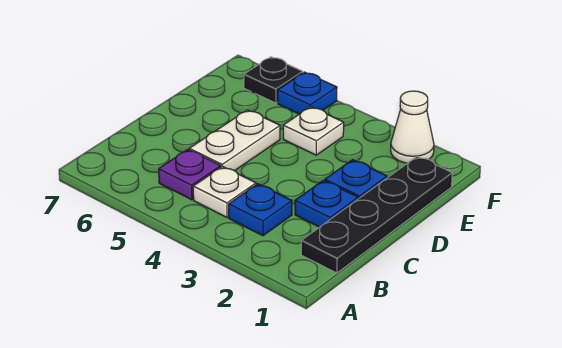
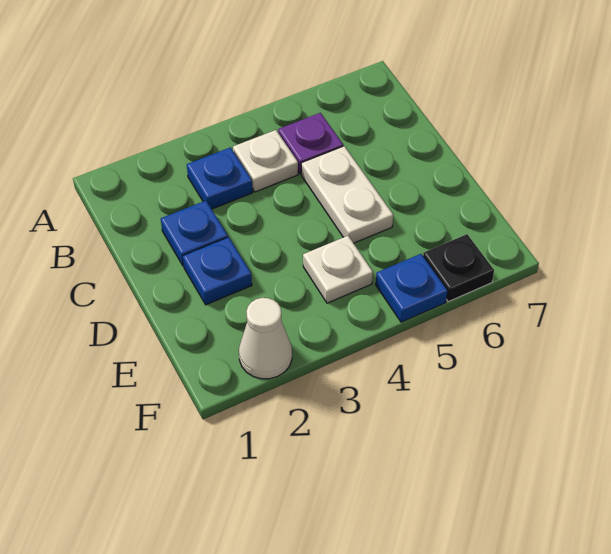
black plate B1:E1 level 1 -> none

